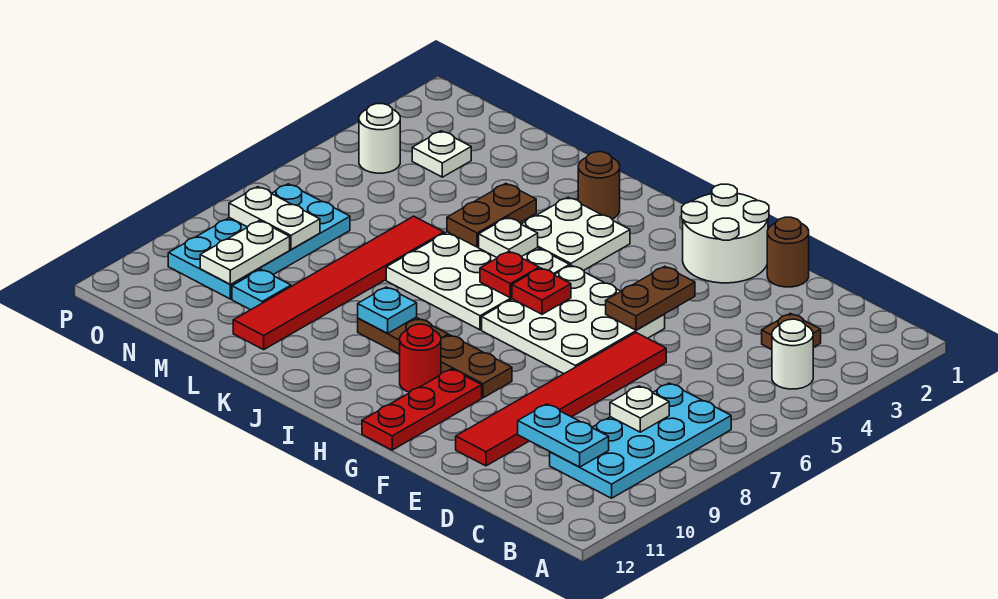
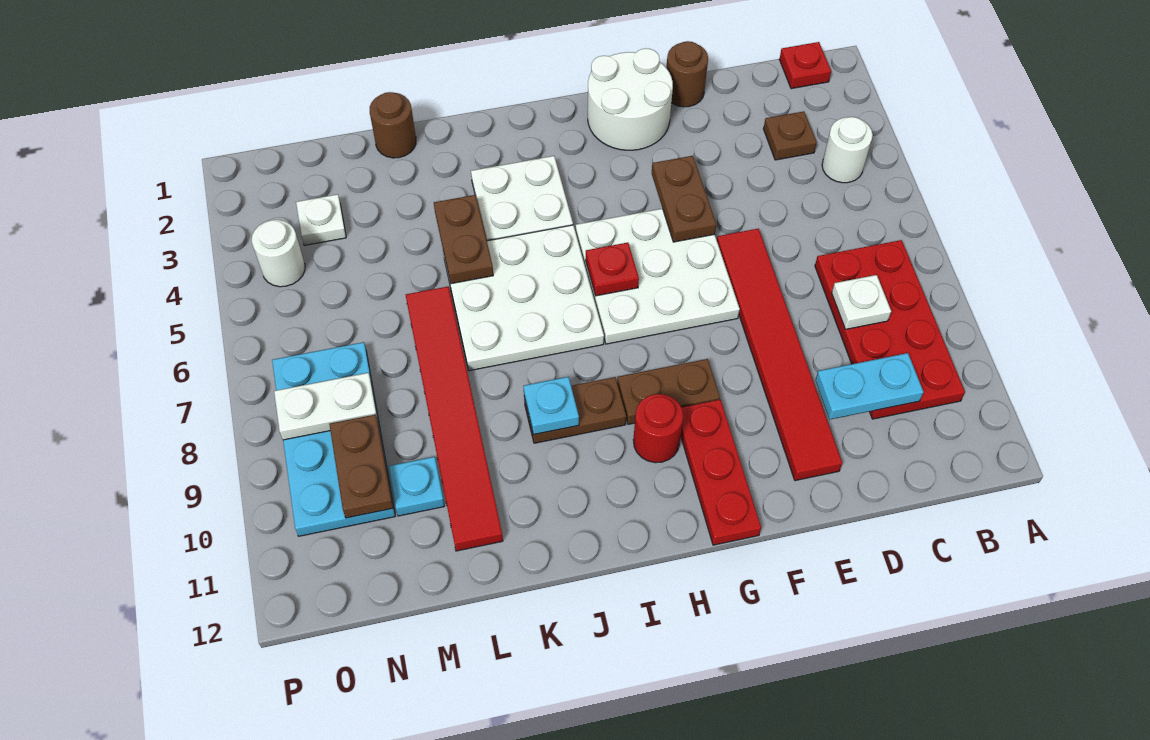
cyan plate B7:C10 level 1 -> red plate B7:C10 level 1
red plate I6 level 2 -> red plate B1 level 1
brown round brick J2 level 1 -> brown round brick L1 level 1
white plate J5 level 2 -> none
white plate N9:N10 level 2 -> brown plate N9:N10 level 2

